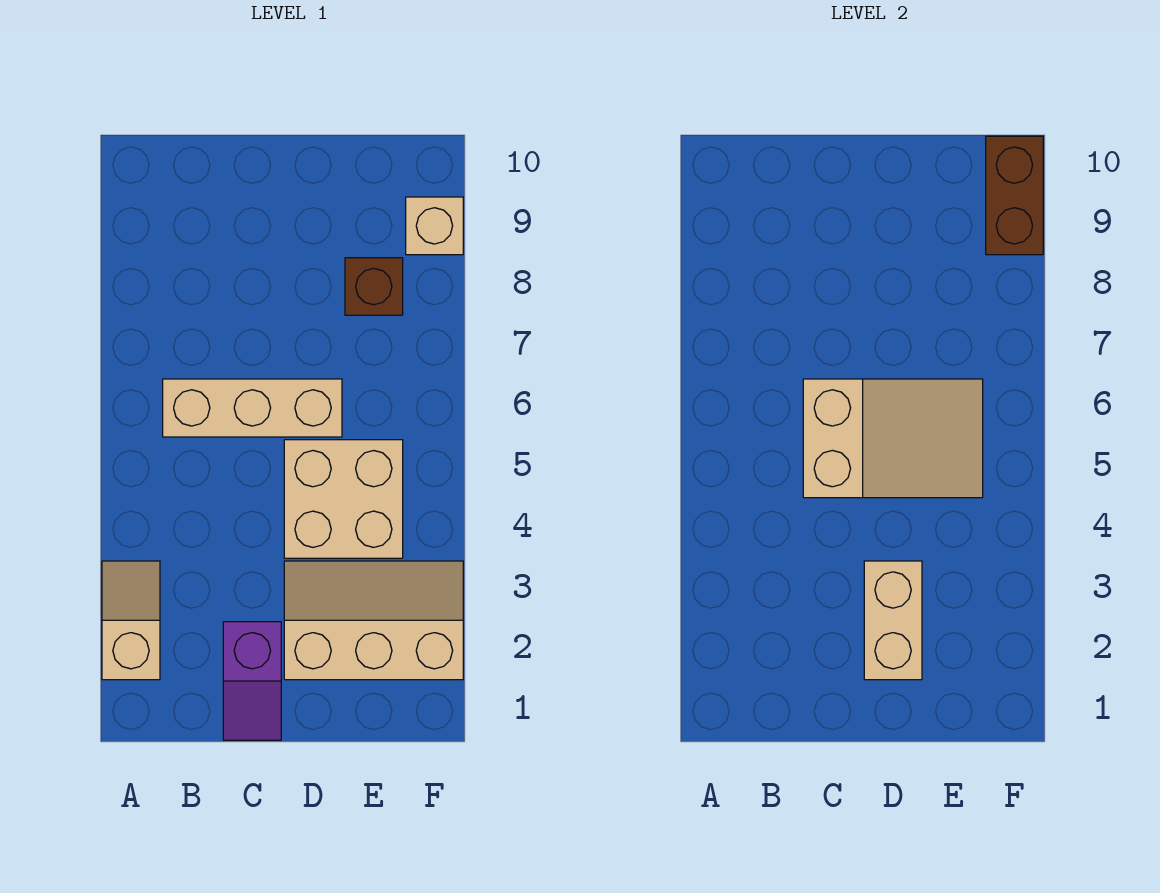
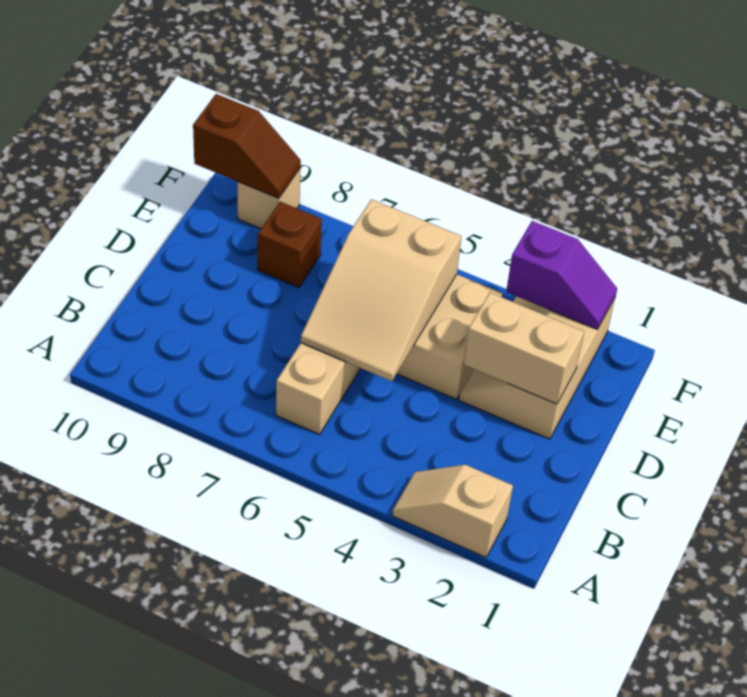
purple slope C1:C2 level 1 top 2 -> purple slope F2:F3 level 2 top 3
tan slope C5:E6 level 2 top C -> tan slope C5:E6 level 2 top E
brown brick F9:F10 level 2 -> brown slope F9:F10 level 2 top 10

